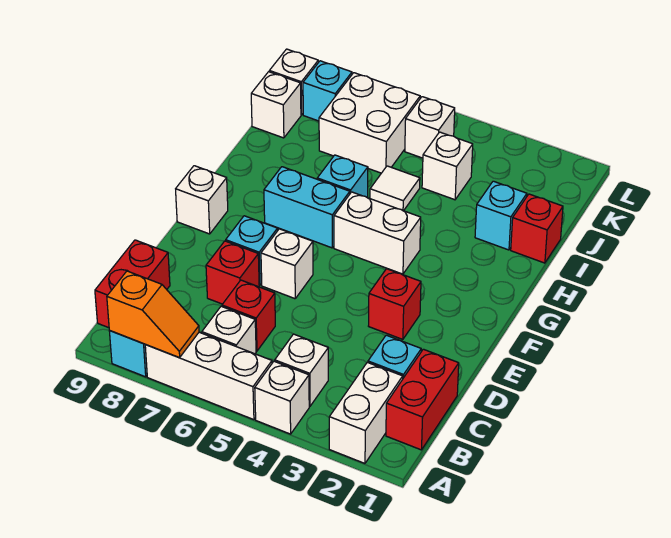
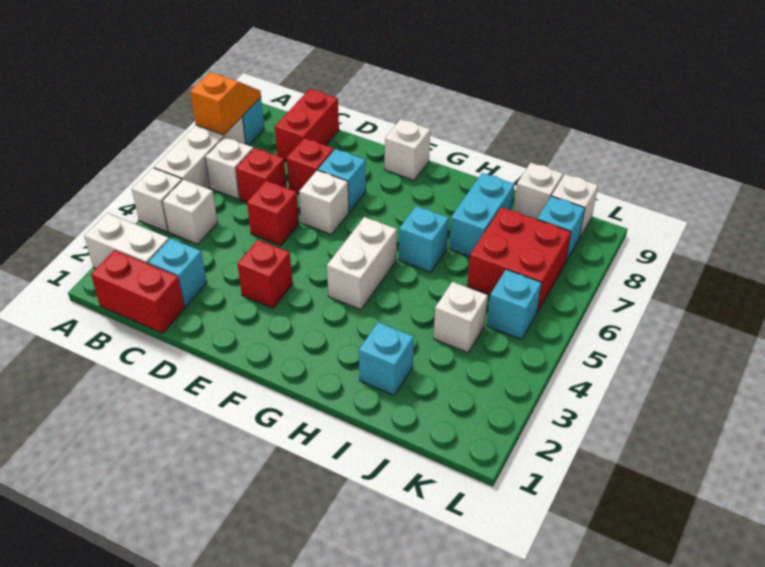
orange slope A7:A8 level 2 top 8 -> orange slope A7:A8 level 2 top 7
red brick B9:C9 level 1 -> red brick C8:C9 level 1
cyan brick G6:G7 level 1 -> cyan brick I7:I8 level 1
red brick I1 level 1 -> red brick D5 level 1
white tile I5 level 1 -> none
white brick J6:K7 level 1 -> red brick J6:K7 level 1
white brick K5 level 1 -> cyan brick K5 level 1

